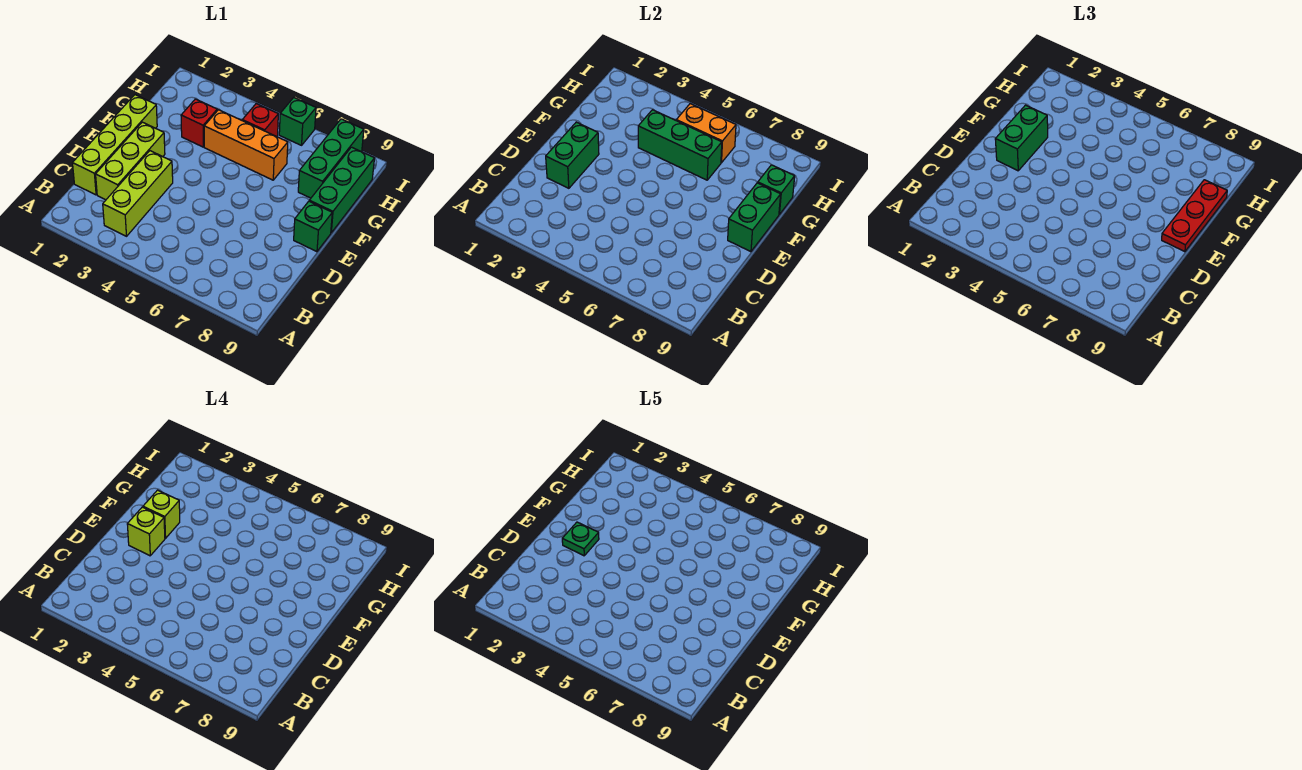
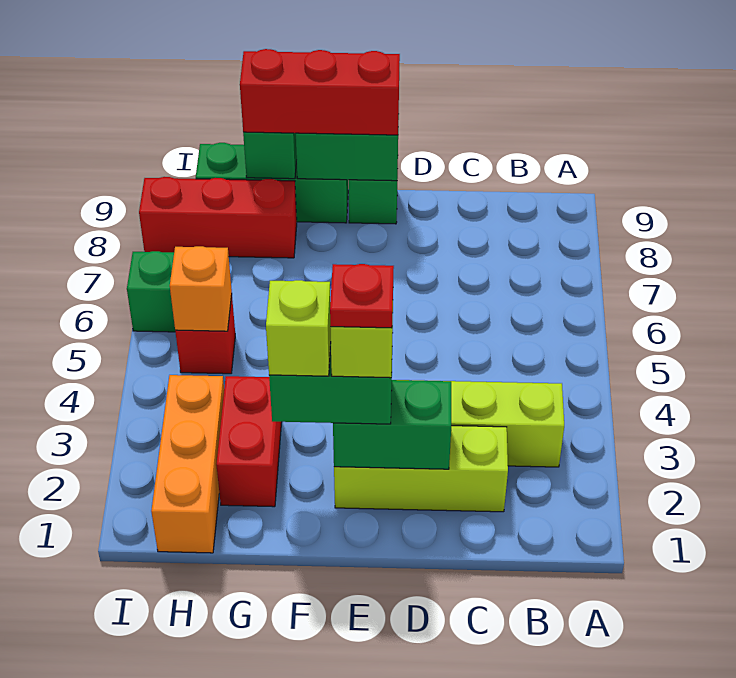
lime brick C1:F1 level 1 -> none
green plate E2 level 5 -> red plate E2 level 5
red plate E9:G9 level 3 -> red brick E9:G9 level 3
red brick G3 level 1 -> red brick G2:G3 level 1
orange brick G4:G6 level 1 -> orange brick H1:H3 level 1
green brick G4:G6 level 2 -> none
green brick G8:I8 level 1 -> red brick G8:I8 level 1
orange brick H5:H6 level 2 -> orange brick H5 level 2

